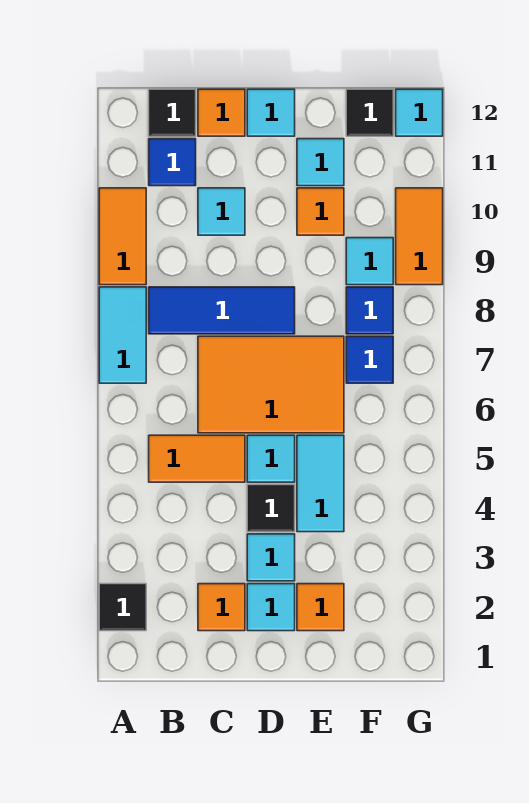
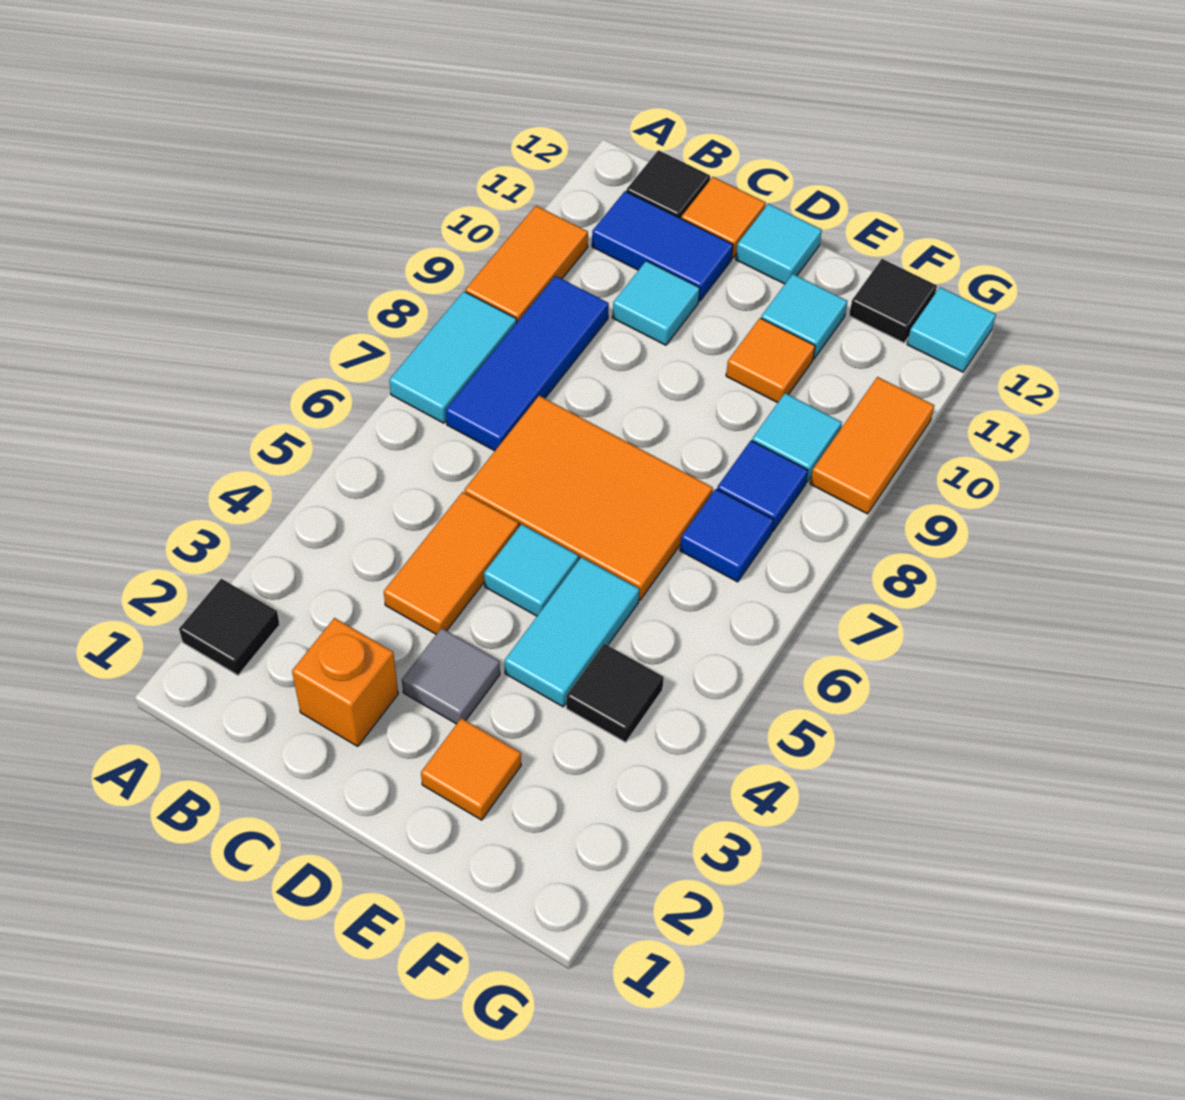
orange tile B5:C5 level 1 -> orange tile C4:C5 level 1
blue tile B8:D8 level 1 -> blue tile B7:B9 level 1
blue tile B11 level 1 -> blue tile B11:C11 level 1
orange tile C2 level 1 -> orange brick C2 level 1
cyan tile D2 level 1 -> none
cyan tile D3 level 1 -> grey tile D3 level 1
black tile D4 level 1 -> black tile F4 level 1

